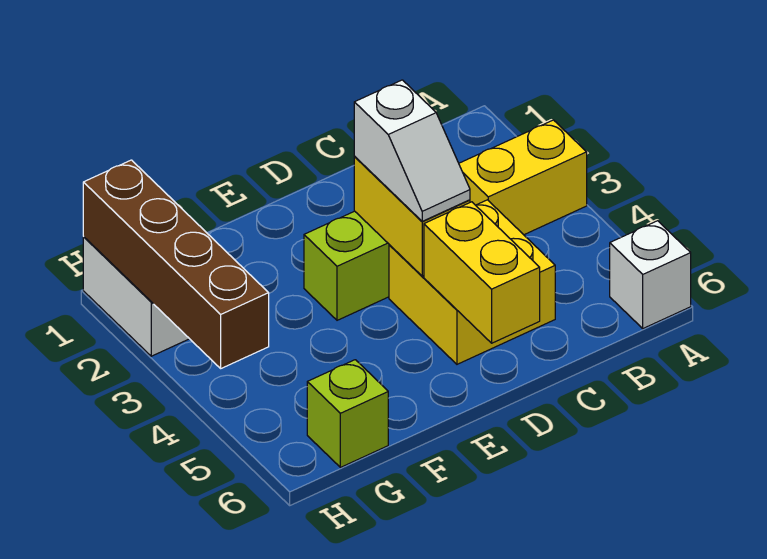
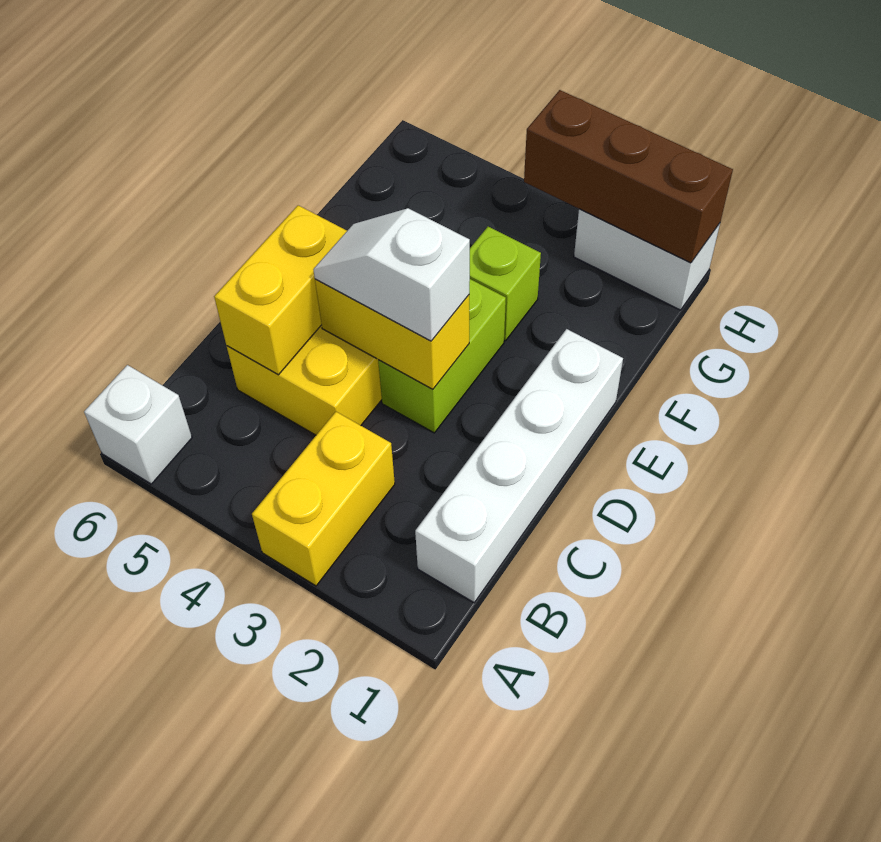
none -> white brick B1:E1 level 1
yellow brick D5:D6 level 2 -> yellow brick C5:D5 level 2
lime brick G6 level 1 -> lime brick F3 level 1
brown brick H1:H4 level 2 -> brown brick H1:H3 level 2

